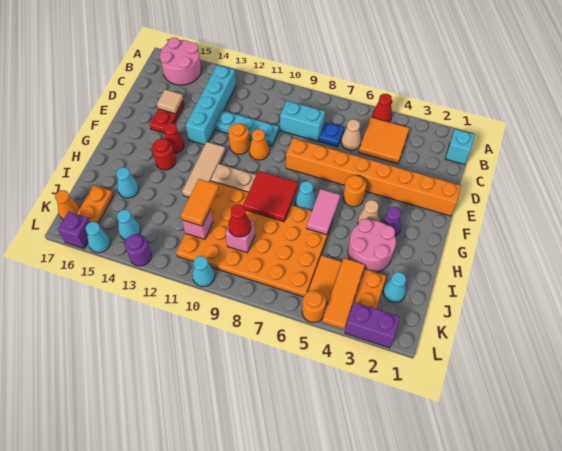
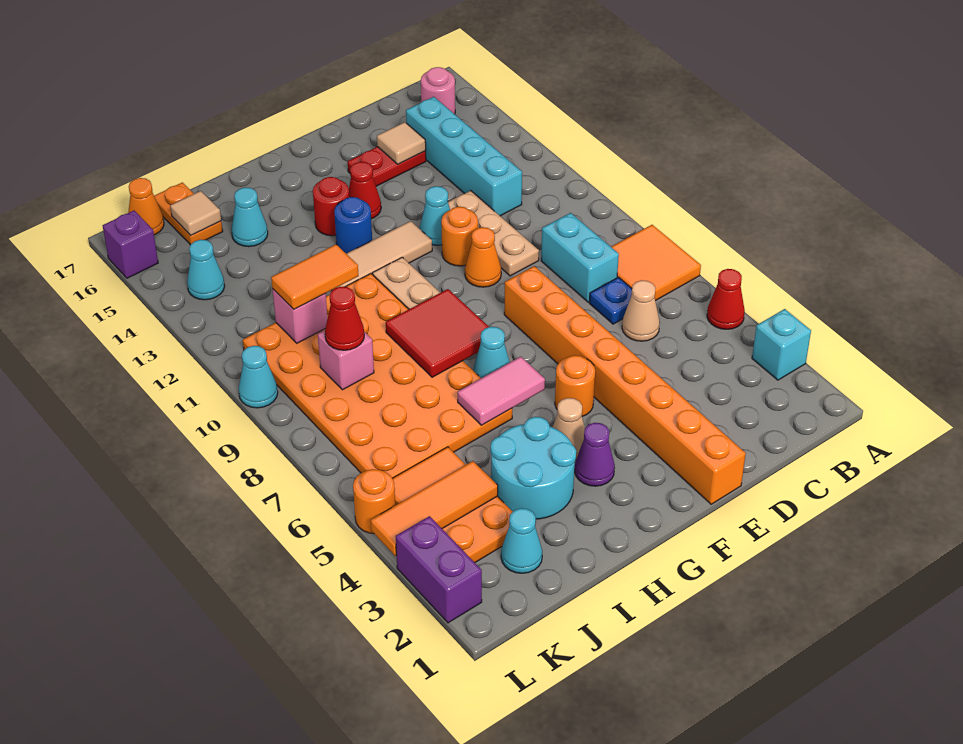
pink round brick A15:B16 level 1 -> pink round brick B16 level 1
cyan brick B1 level 1 -> cyan brick A3 level 1
orange tile B4:C5 level 1 -> orange tile A7:B8 level 1
cyan brick B13:E13 level 1 -> cyan brick C12:C15 level 1
cyan plate D10:D12 level 1 -> tan plate D10:D12 level 1
none -> blue round brick G13 level 1
pink round brick H3:I4 level 1 -> cyan round brick H3:I4 level 1
orange plate J16:K16 level 1 -> orange plate J16:J17 level 1
none -> tan tile J16 level 2
purple round brick L13 level 1 -> none
cyan cone L15 level 1 -> cyan cone E12 level 1

